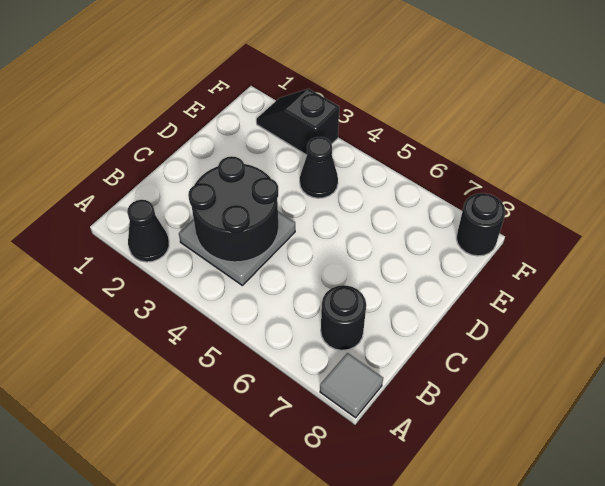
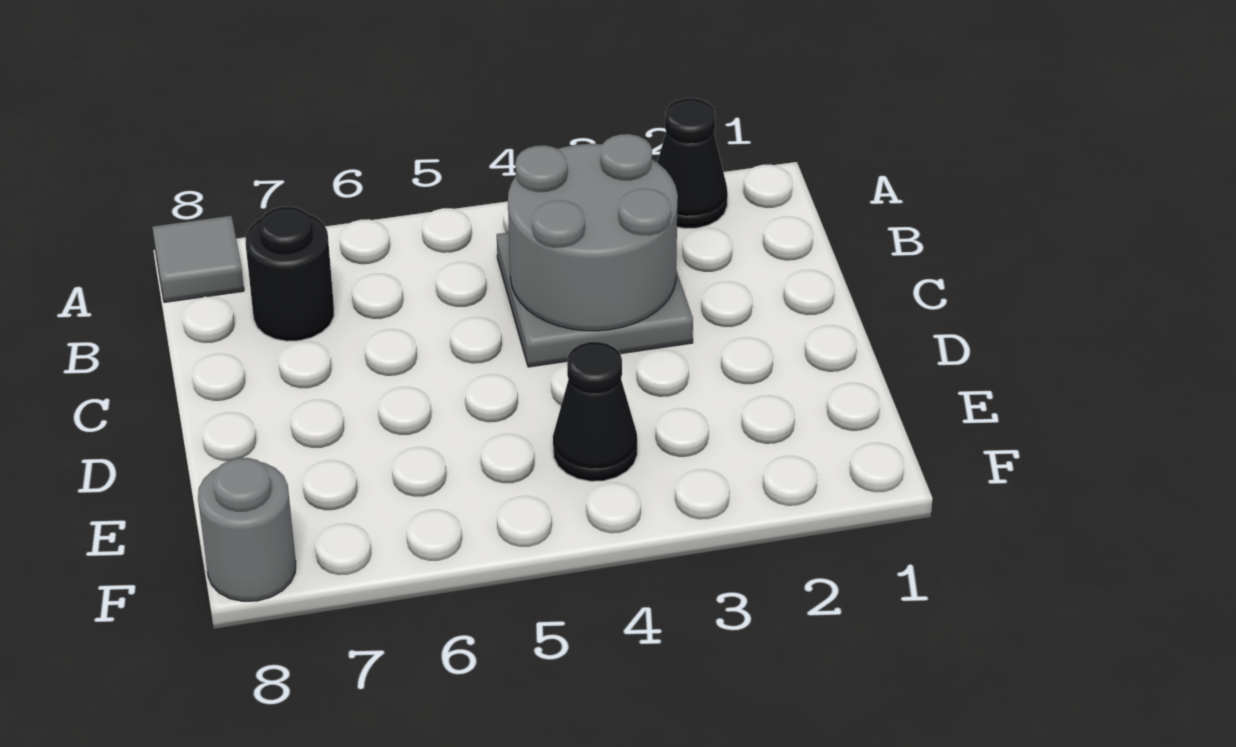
black round brick B3:C4 level 2 -> grey round brick B3:C4 level 2
black slope F2:F3 level 1 top 3 -> none
black round brick F8 level 1 -> grey round brick F8 level 1

